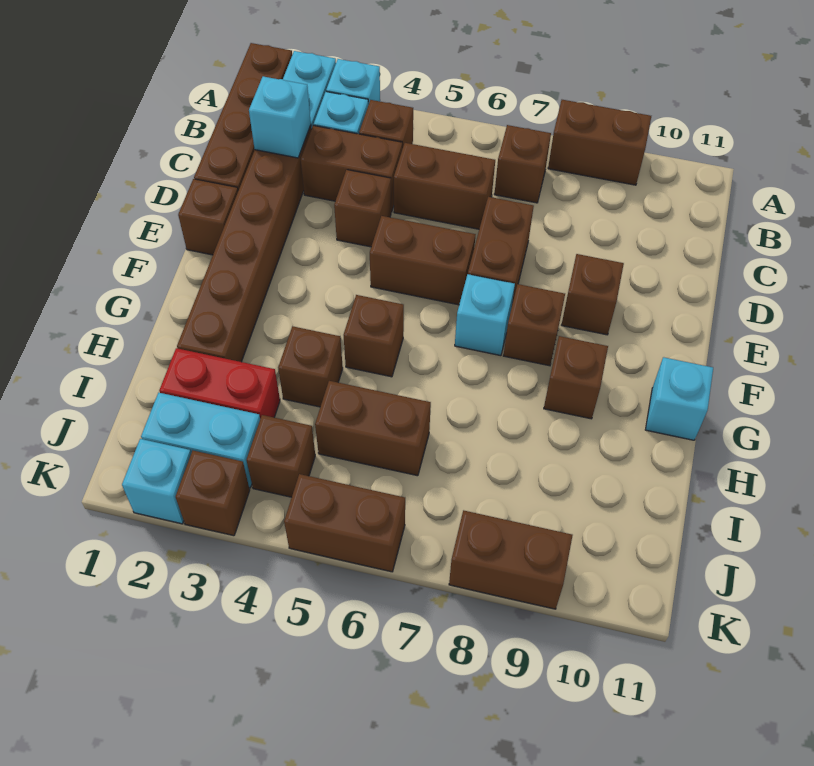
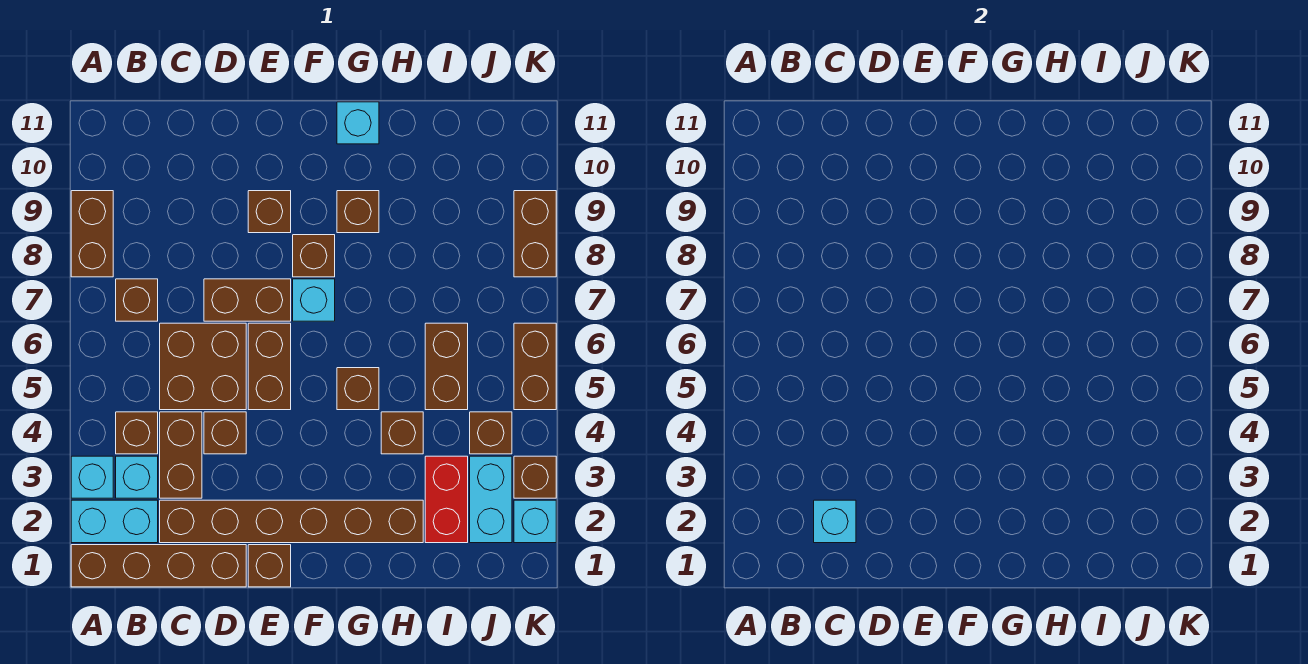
brown brick C5:C6 level 1 -> brown brick C5:D6 level 1

